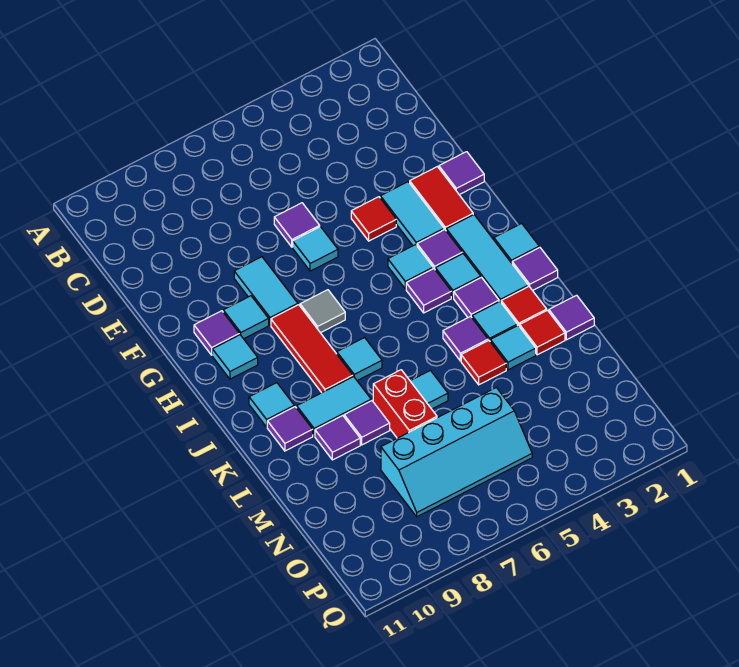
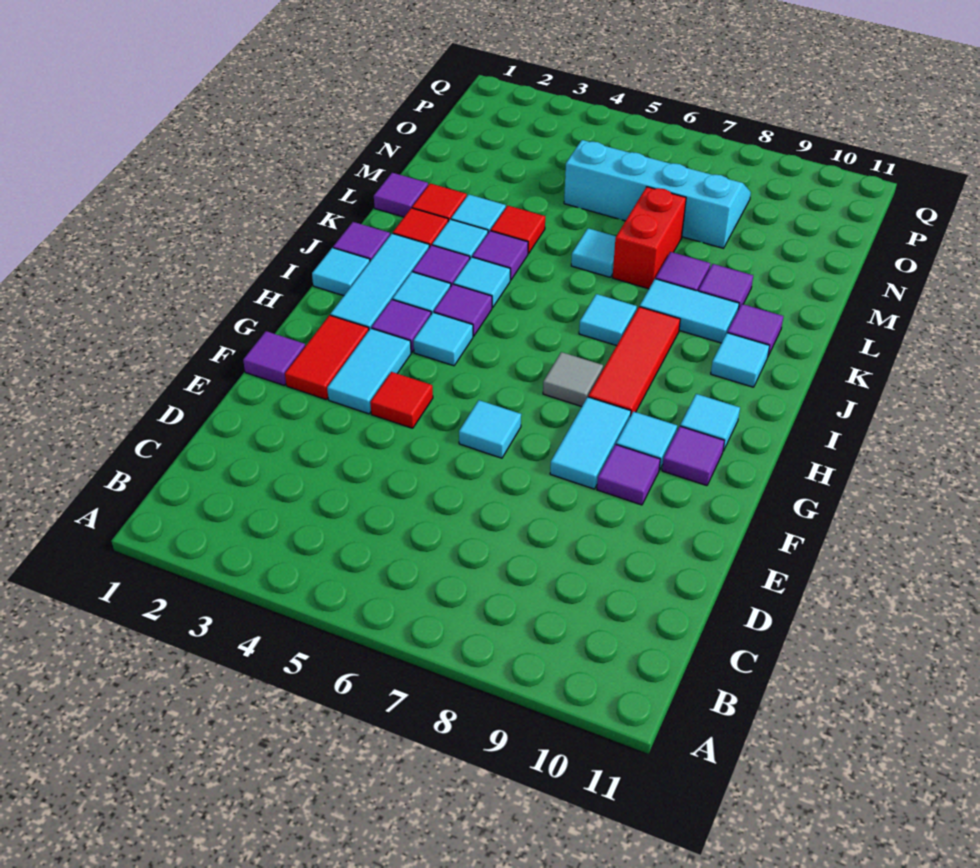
purple tile E6 level 1 -> purple tile F9 level 1
none -> cyan tile J4 level 1

